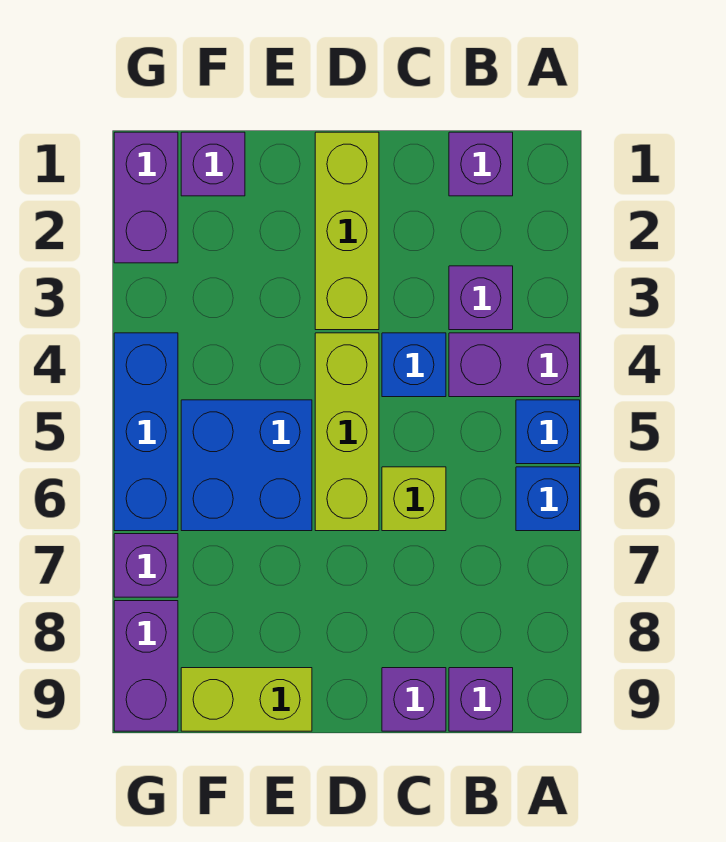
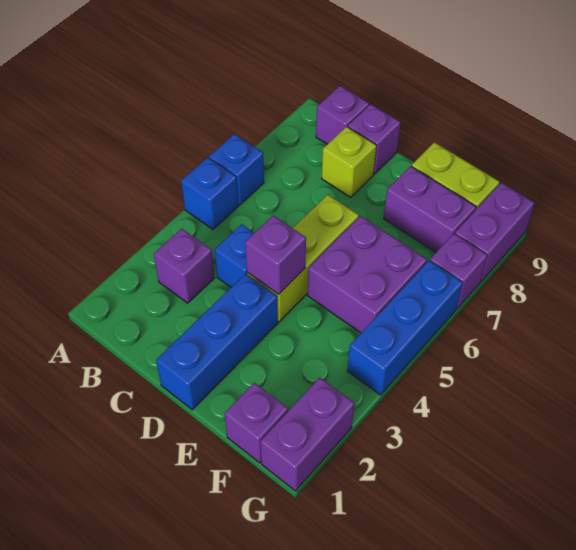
purple brick A4:B4 level 1 -> purple brick E8:F8 level 1
purple brick B1 level 1 -> purple brick D4 level 2
lime brick C6 level 1 -> lime brick C8 level 1
lime brick D1:D3 level 1 -> blue brick D1:D3 level 1
blue brick E5:F6 level 1 -> purple brick E5:F6 level 1

